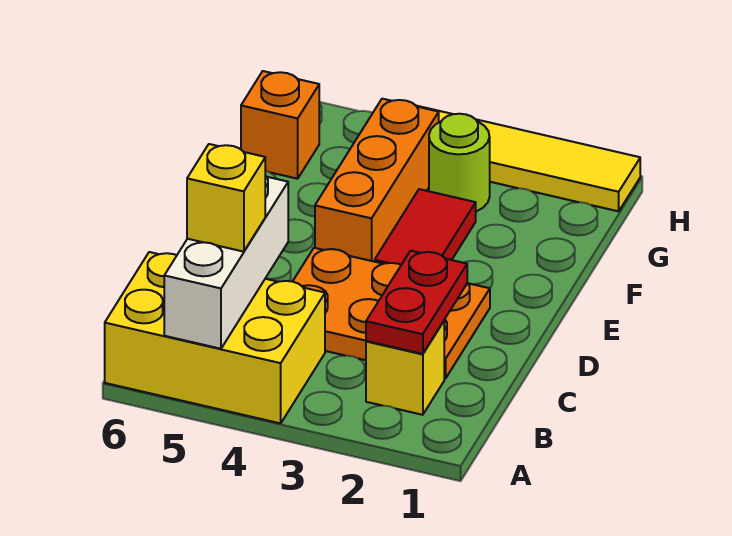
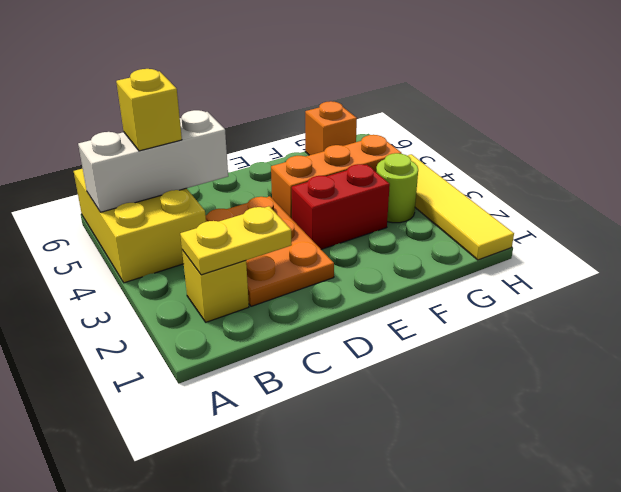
red plate B2:C2 level 2 -> yellow plate B2:C2 level 2
red tile E3:F3 level 1 -> red brick E3:F3 level 1

